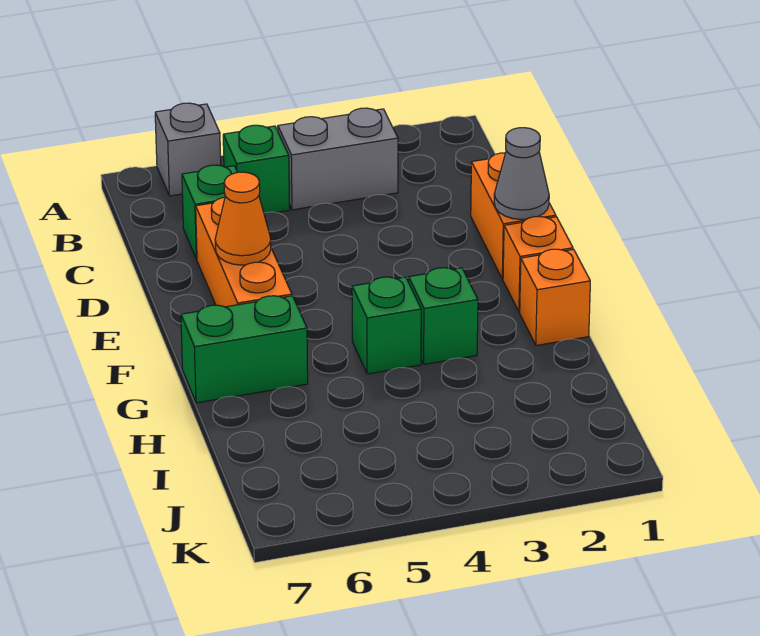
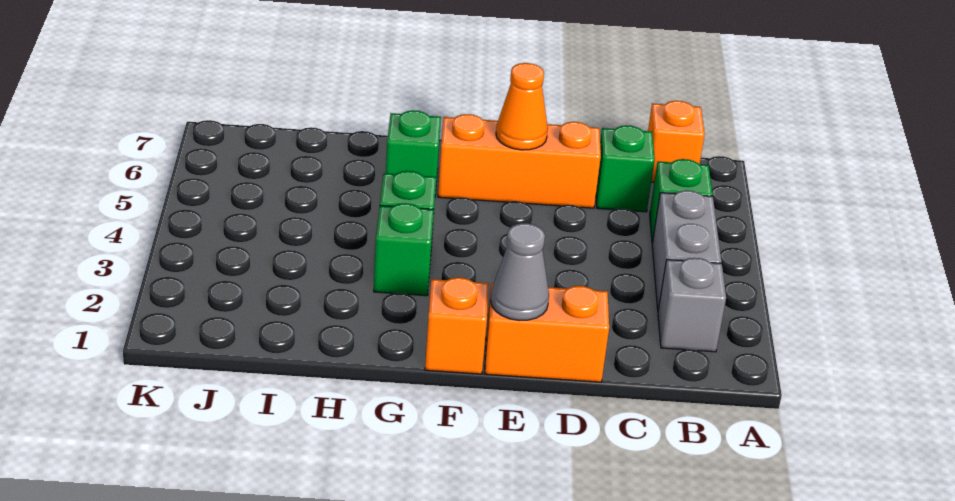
grey brick A6 level 1 -> grey brick B2 level 1
orange brick G1 level 1 -> orange brick B7 level 1
green brick G6:G7 level 1 -> green brick G6 level 1

